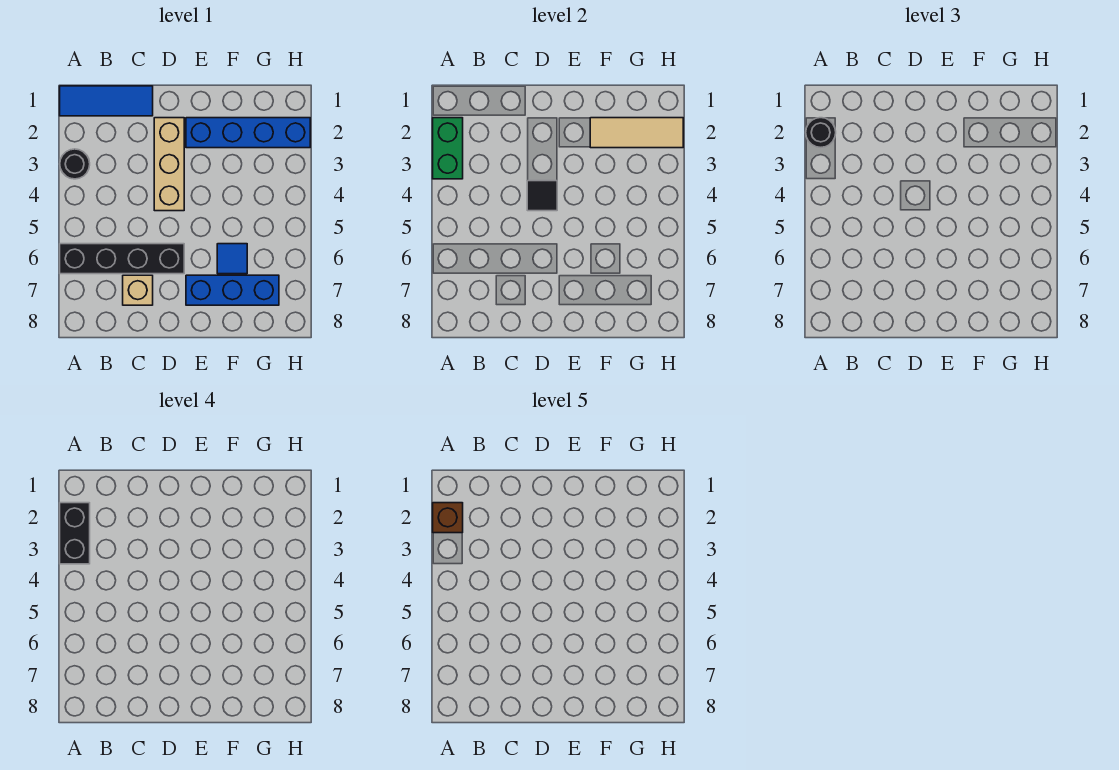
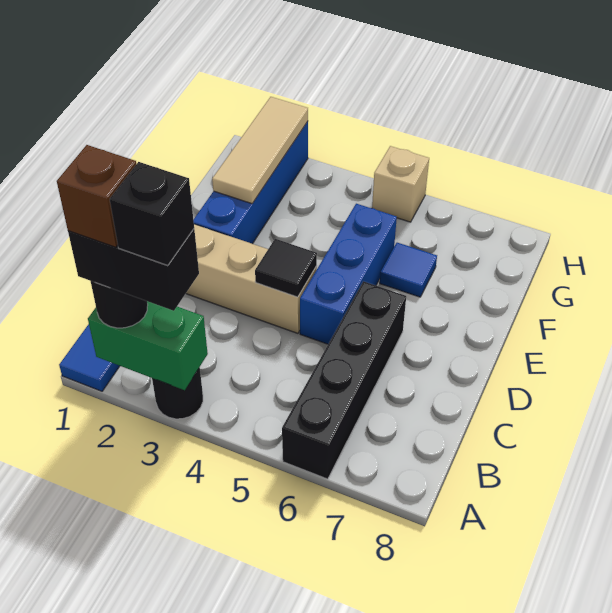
none -> black brick A3 level 5
tan brick C7 level 1 -> tan brick H5 level 1
blue brick E7:G7 level 1 -> blue brick D5:F5 level 1

